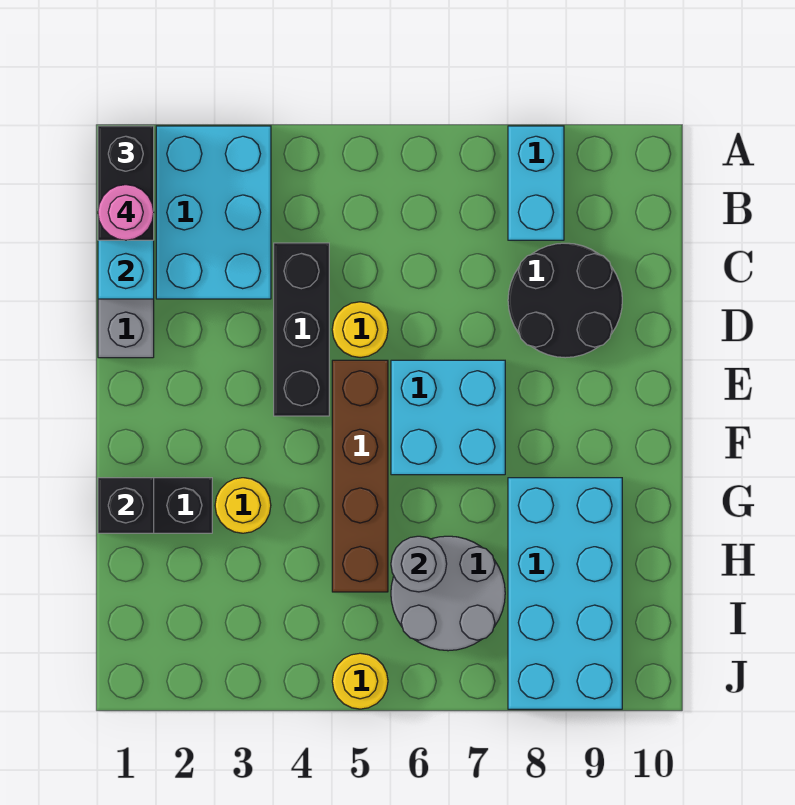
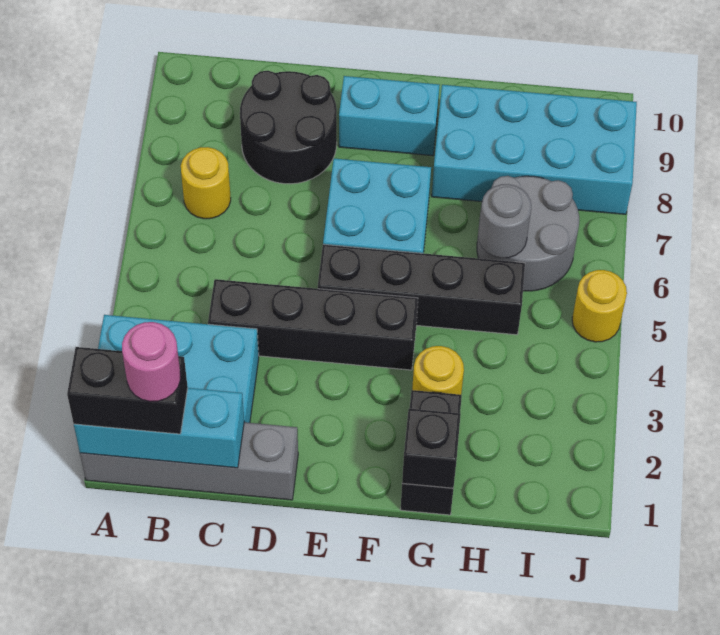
cyan brick A8:B8 level 1 -> cyan brick E9:F9 level 1
black brick C4:E4 level 1 -> black brick C4:F4 level 1
yellow round brick D5 level 1 -> yellow round brick B7 level 1
brown brick E5:H5 level 1 -> black brick E5:H5 level 1

